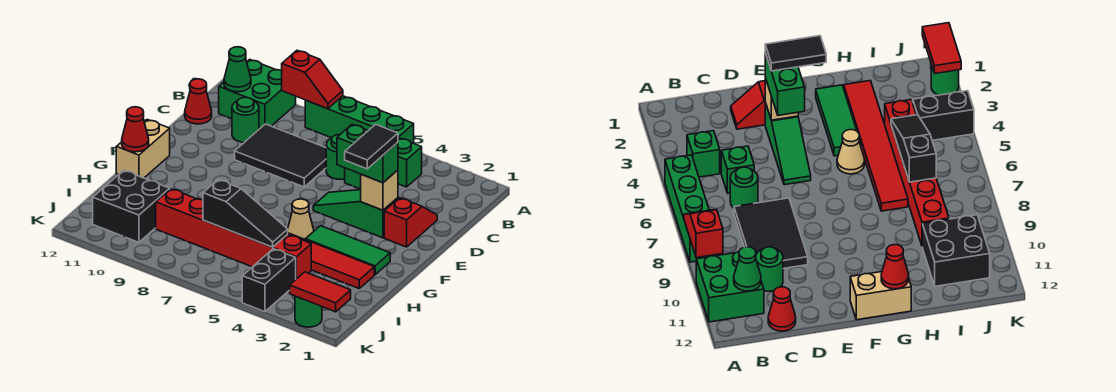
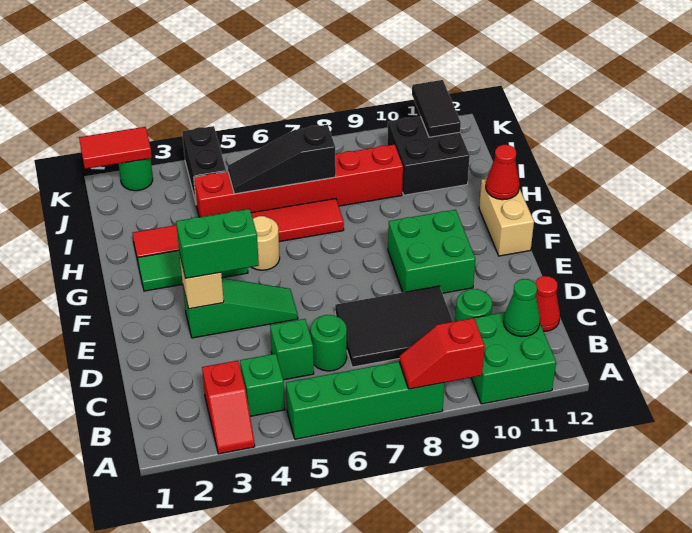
red slope D2:E2 level 1 top E -> red slope A3:B3 level 1 top B
black tile E3:F3 level 4 -> black tile J11:K11 level 2
none -> green brick E9:F10 level 1
tan cone G5 level 1 -> tan round brick G5 level 1

